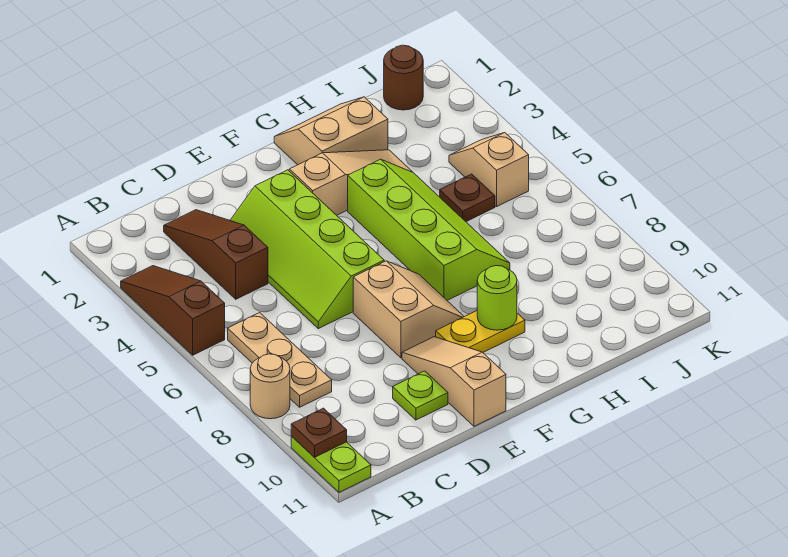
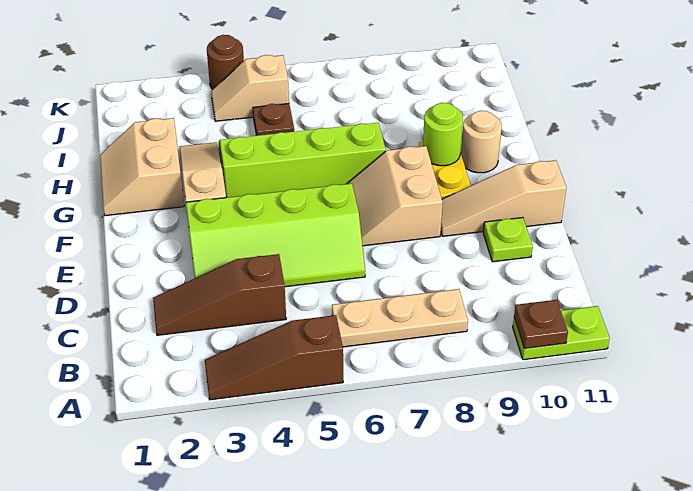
tan round brick A8 level 1 -> tan round brick G10 level 1
tan slope E7:F8 level 1 top E -> tan slope E7:F8 level 1 top 8
brown round brick J1 level 1 -> brown round brick K4 level 1

